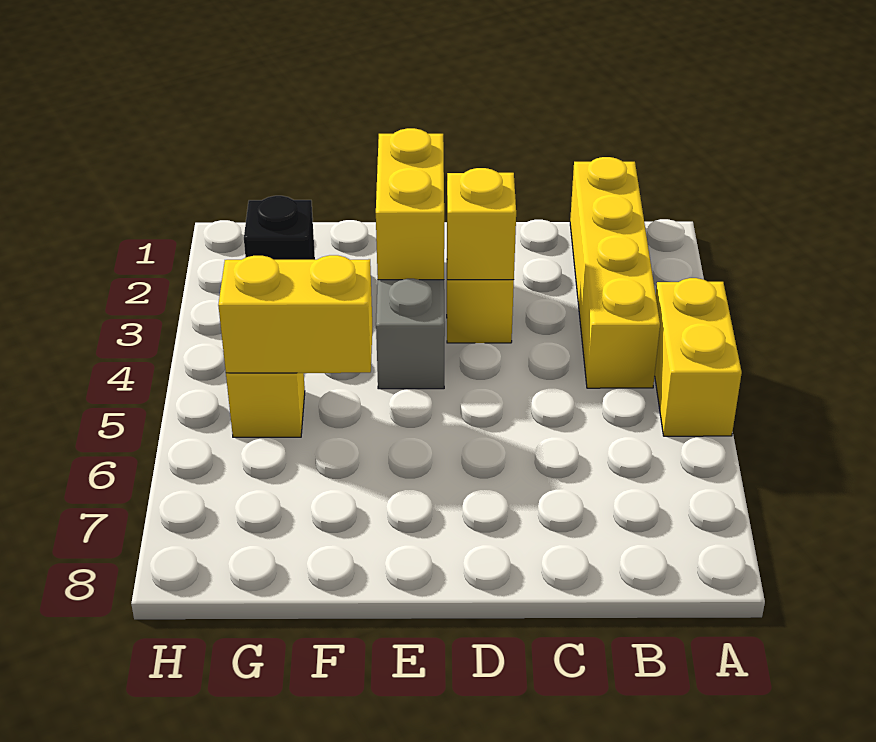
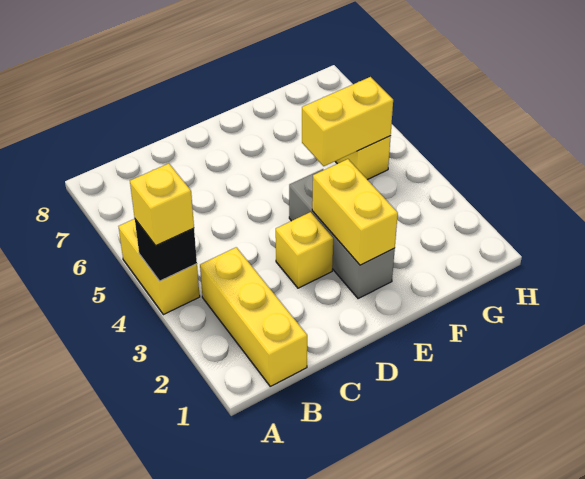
yellow brick B1:B4 level 1 -> yellow brick B1:B3 level 1
yellow brick D3 level 2 -> yellow brick A4 level 3
black brick G2 level 1 -> black brick A4 level 2

